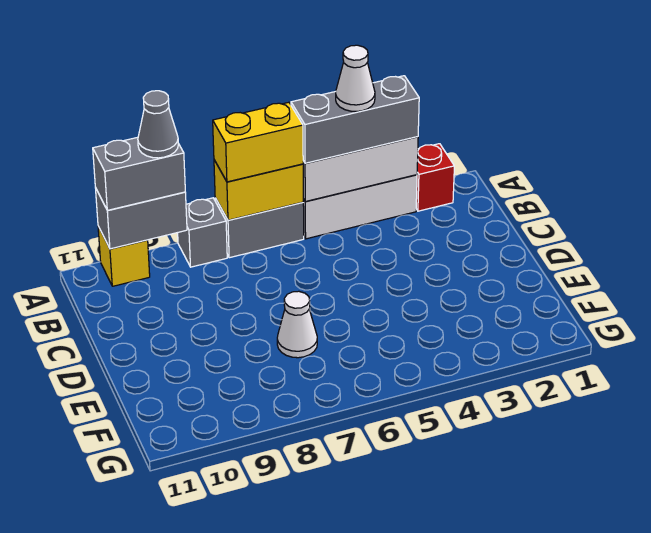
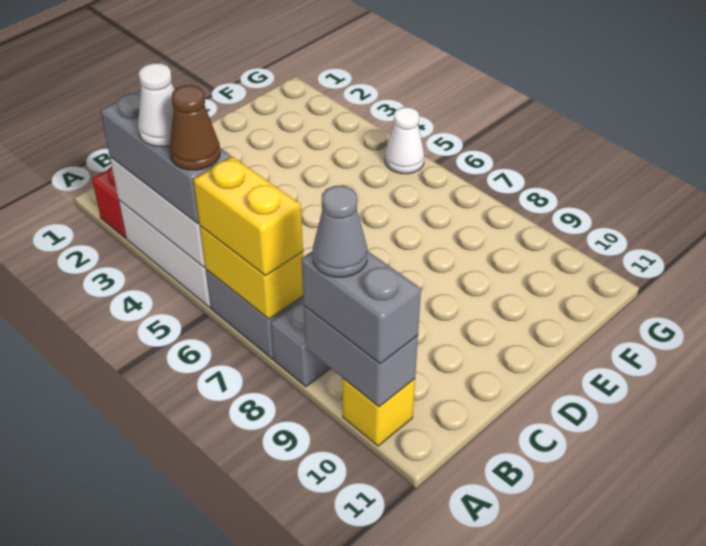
none -> brown cone A5 level 4
white cone E7 level 1 -> white cone G5 level 1

